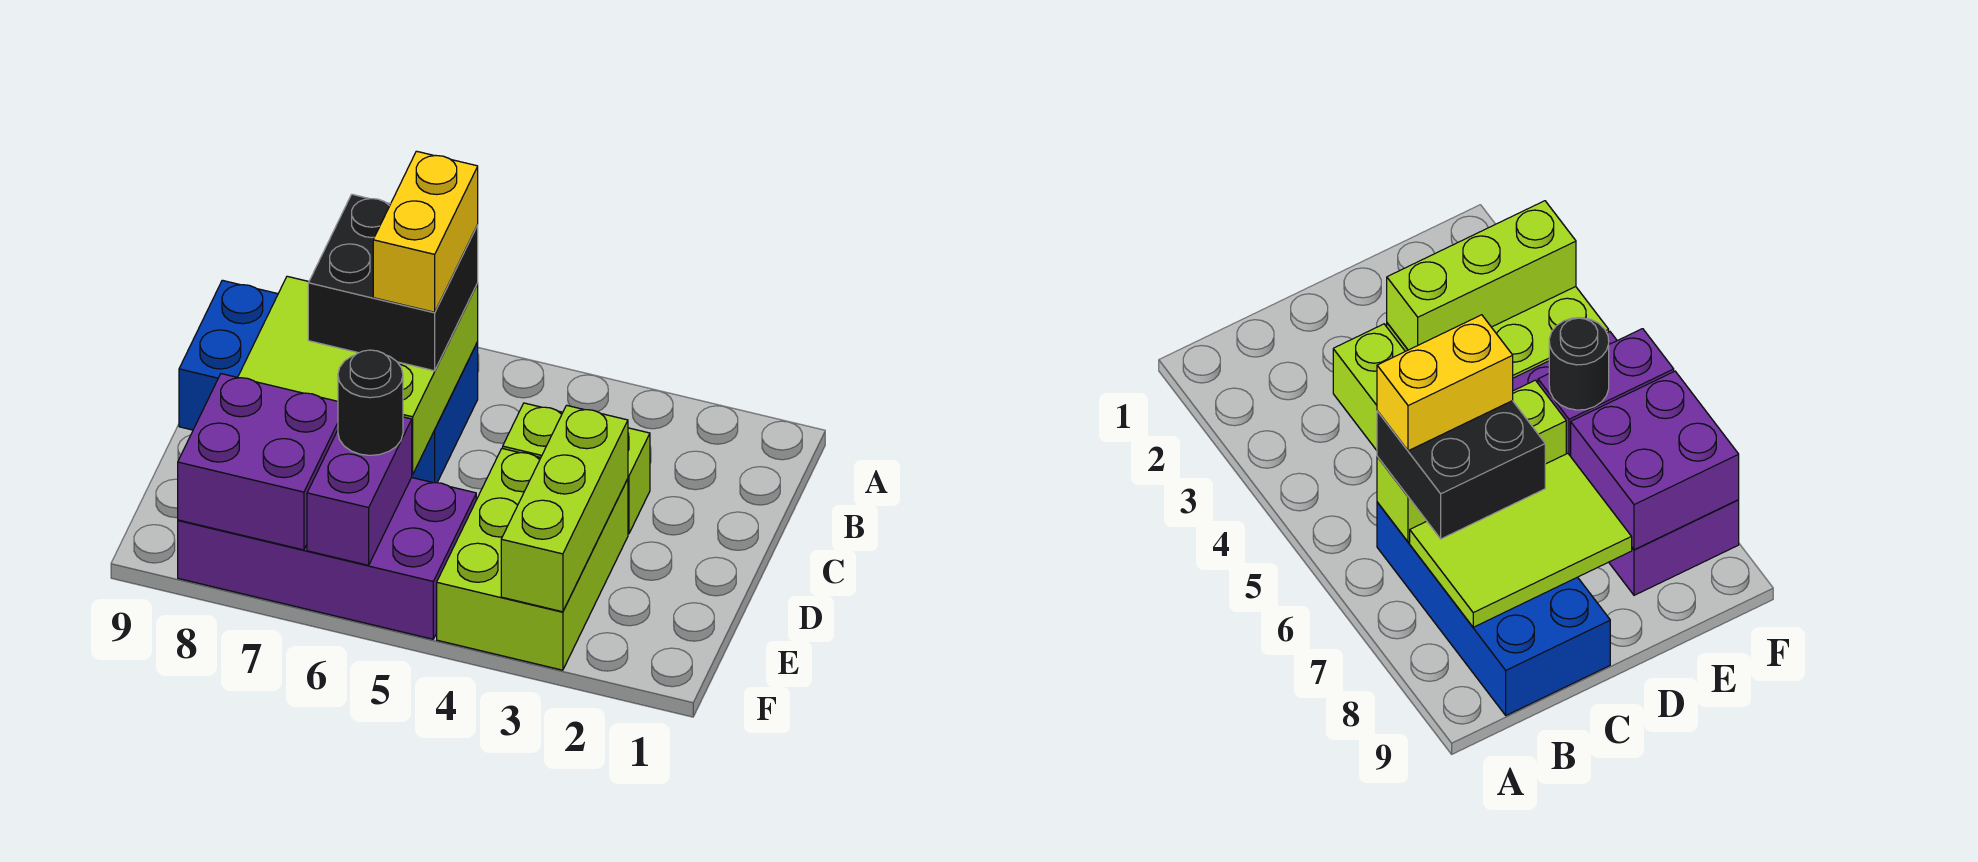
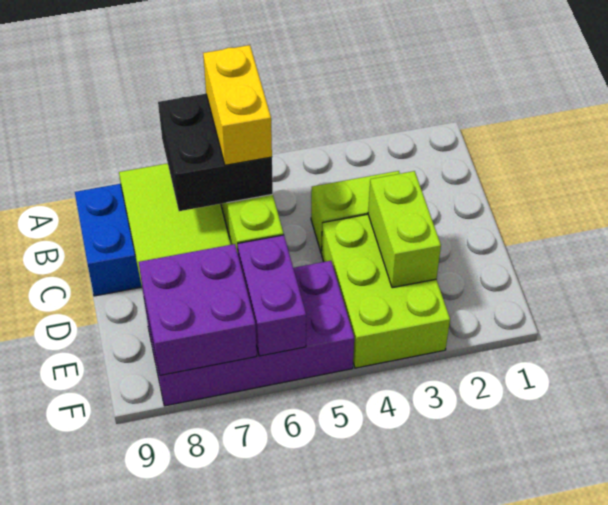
lime brick D3:F3 level 2 -> lime brick D3:E3 level 2
black round brick E6 level 3 -> none

